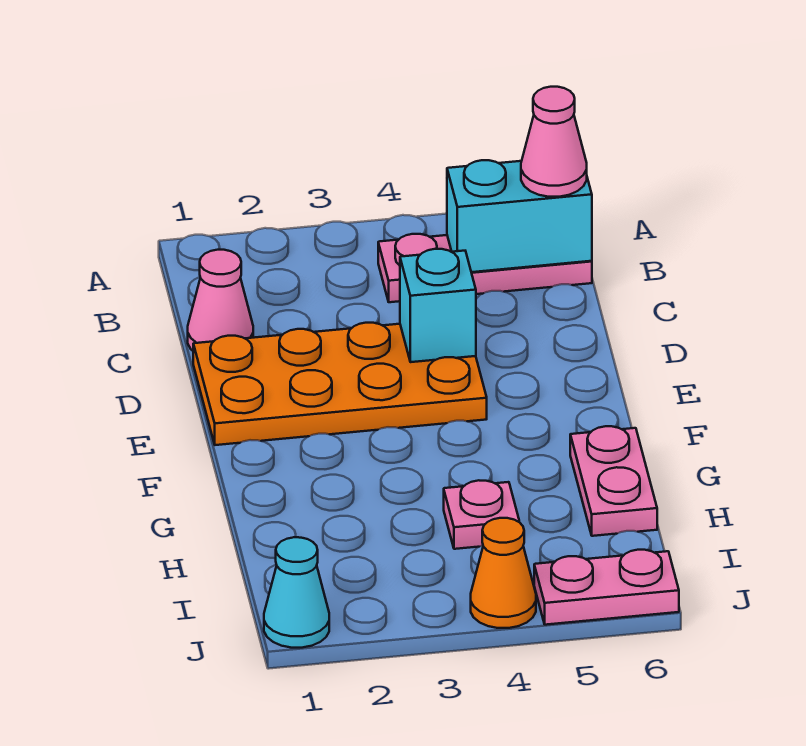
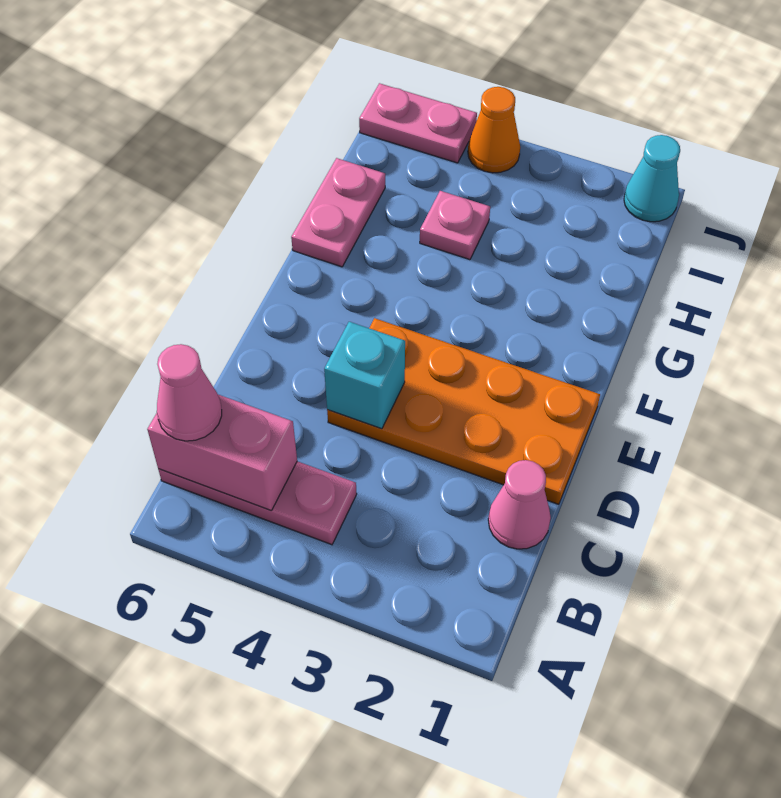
cyan brick B5:B6 level 2 -> pink brick B5:B6 level 2

